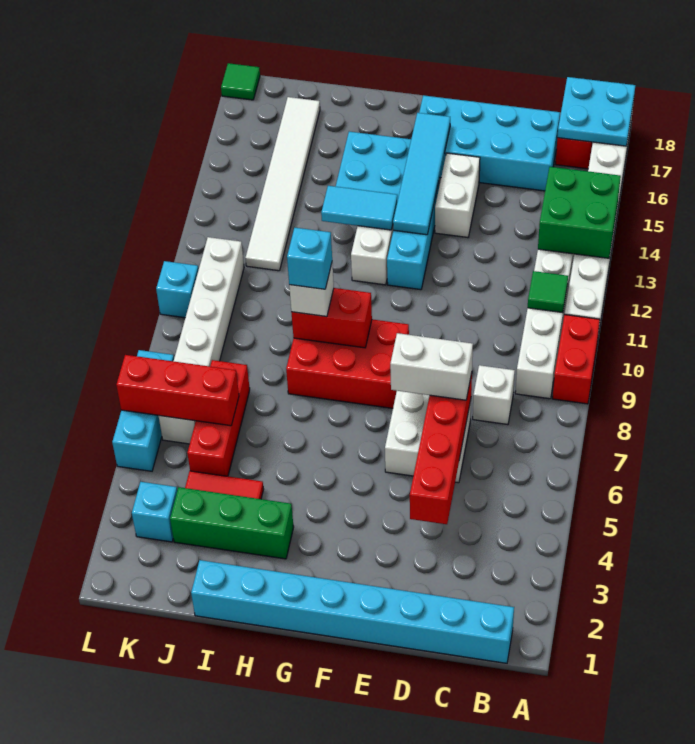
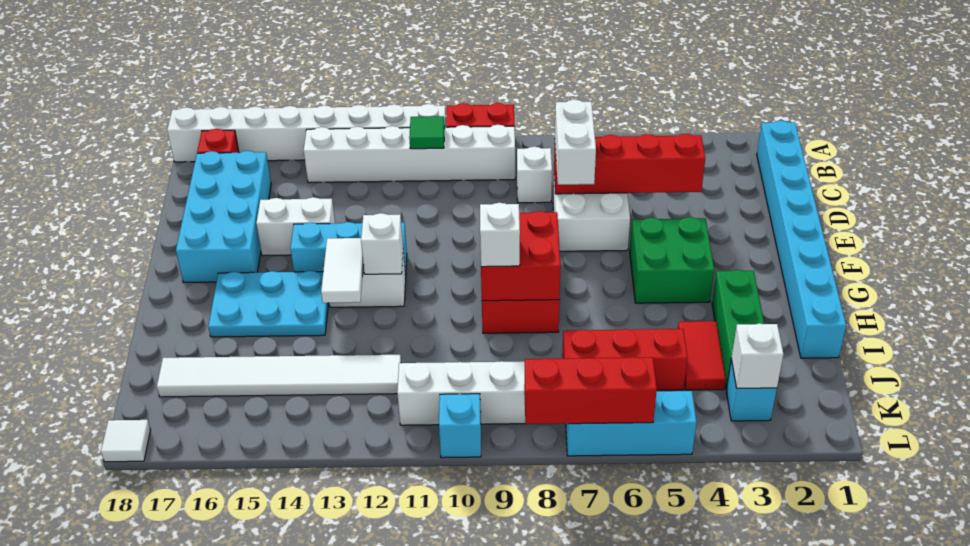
green brick A13:B14 level 2 -> green brick F4:G5 level 1
cyan plate A17:B18 level 2 -> none
cyan tile F13:F16 level 2 -> none
red brick G9:H9 level 2 -> red brick G8:H9 level 2
none -> white brick G12 level 2
cyan tile G13:H13 level 2 -> white tile G13:H13 level 2
cyan brick H9 level 4 -> none
red brick J6:L6 level 2 -> red brick L6:L8 level 2
none -> white brick K3 level 2
green tile L18 level 1 -> white tile L18 level 1

